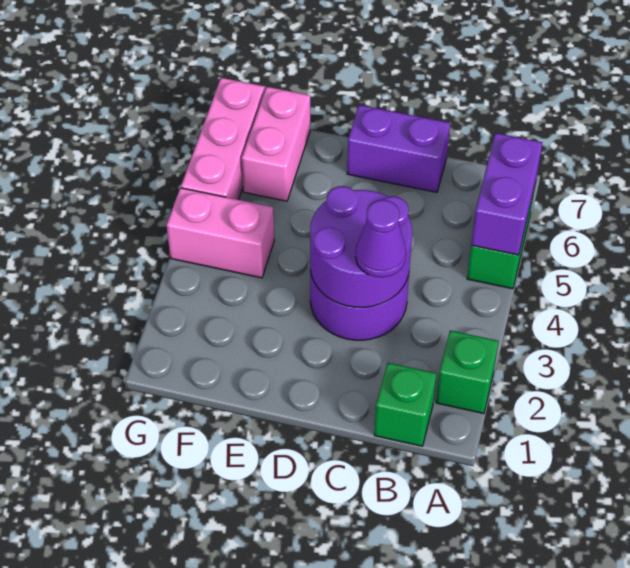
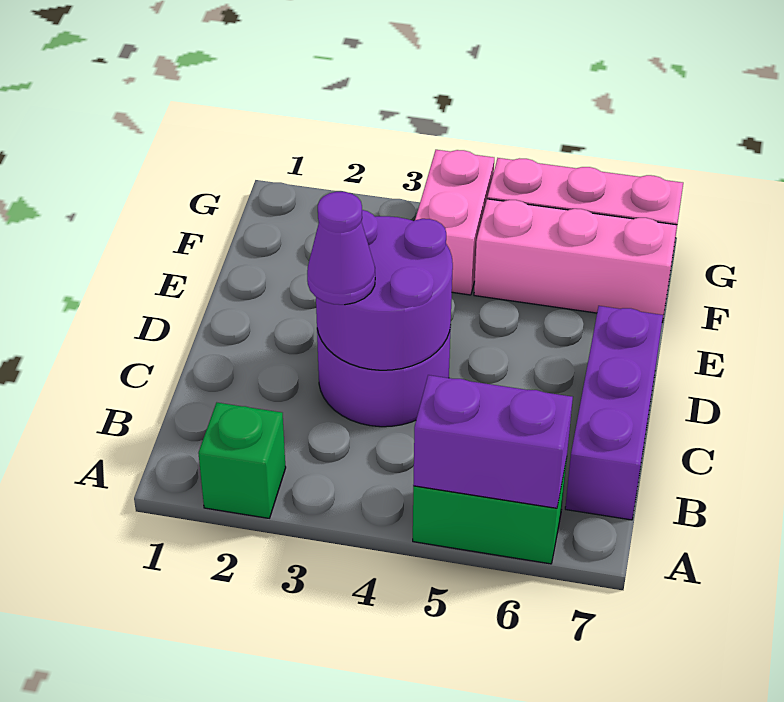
green brick B1 level 1 -> none
purple brick C7:D7 level 1 -> purple brick B7:D7 level 1
pink brick F6:F7 level 1 -> pink brick F5:F7 level 1

